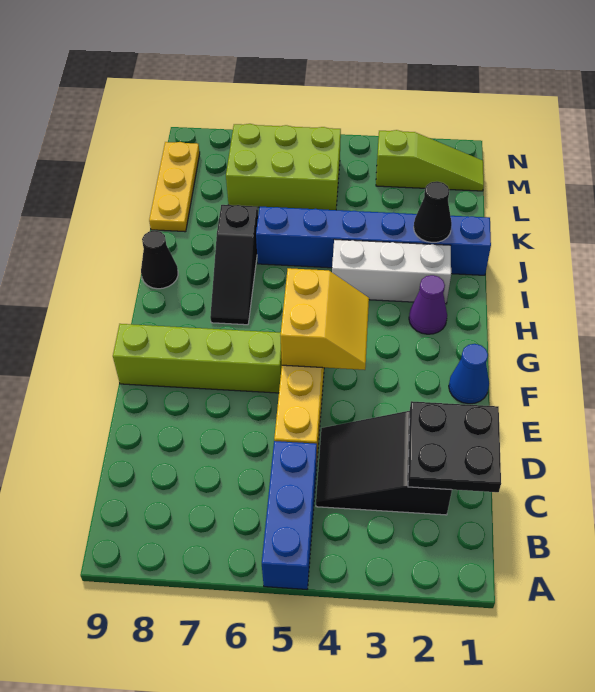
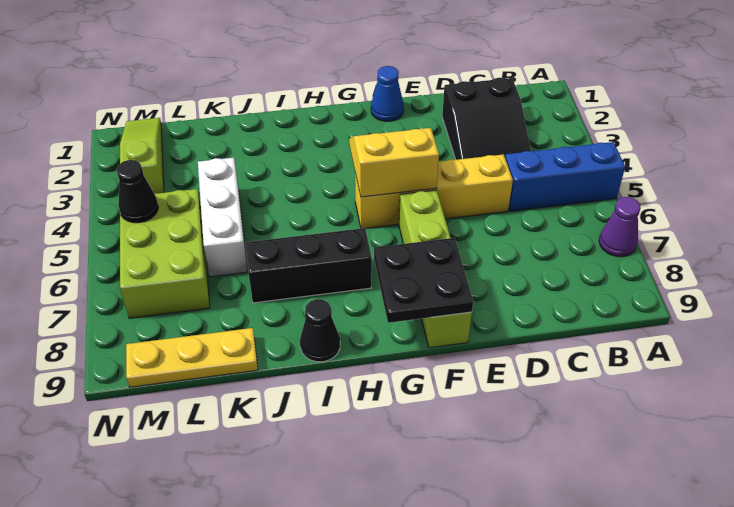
black plate C1:D2 level 2 -> black plate F8:G9 level 2
purple cone H2 level 1 -> purple cone A7 level 1
black slope H7:J7 level 1 top J -> black brick H7:J7 level 1
white brick I2:I4 level 1 -> white brick K4:K6 level 1
blue brick J1:J6 level 1 -> none
black cone J2 level 2 -> black cone M5 level 2

